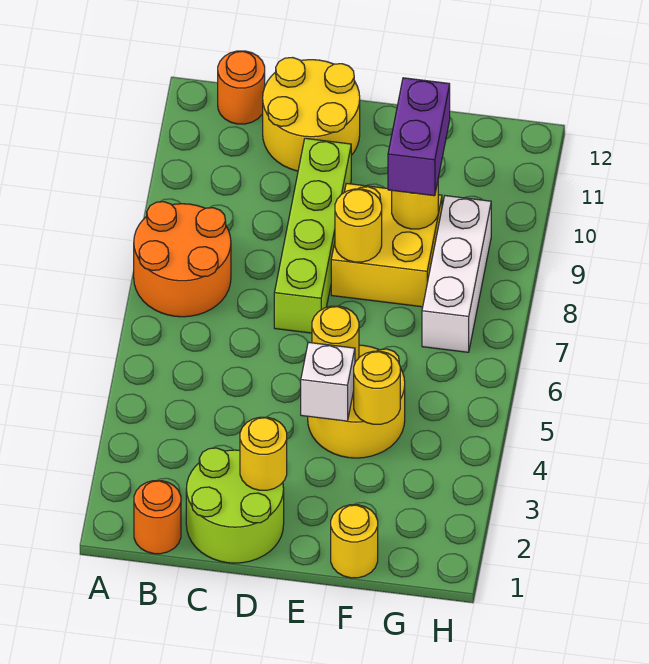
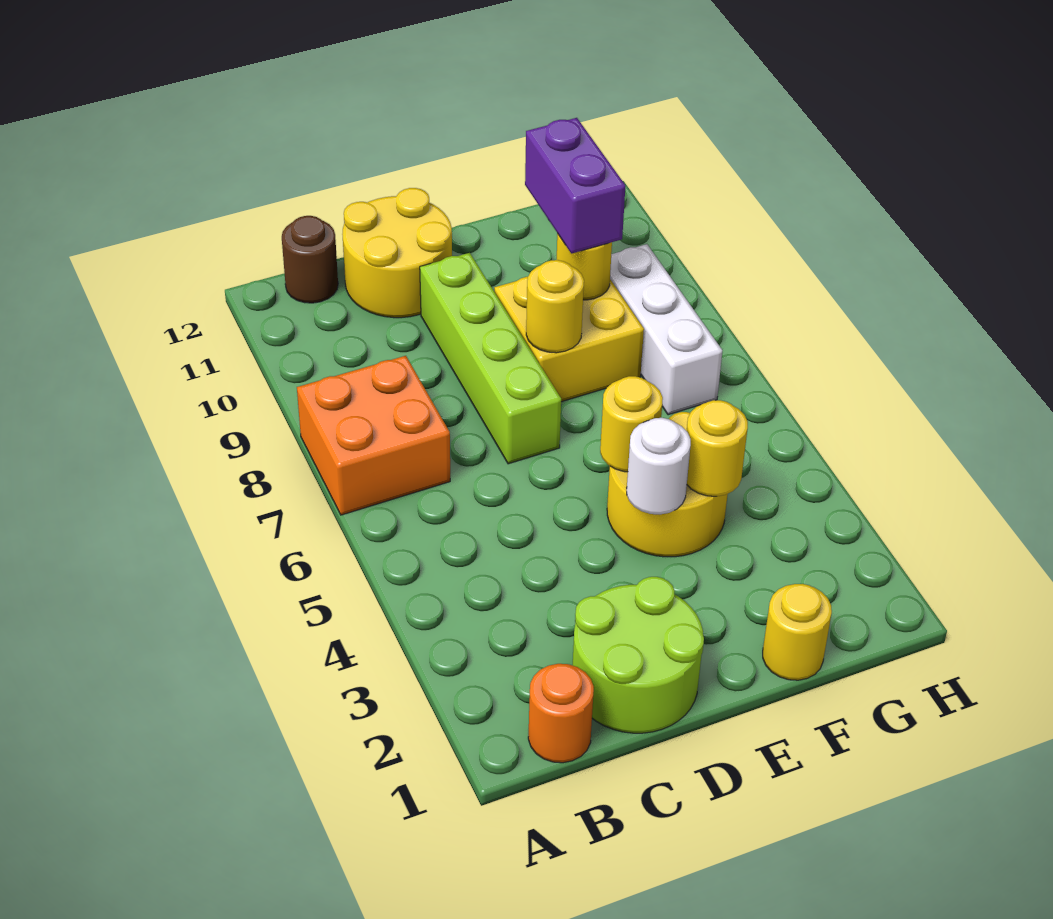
orange round brick A7:B8 level 1 -> orange brick A7:B8 level 1
orange round brick B12 level 1 -> brown round brick B12 level 1
yellow round brick D2 level 2 -> none
white brick E4 level 2 -> white round brick E4 level 2

